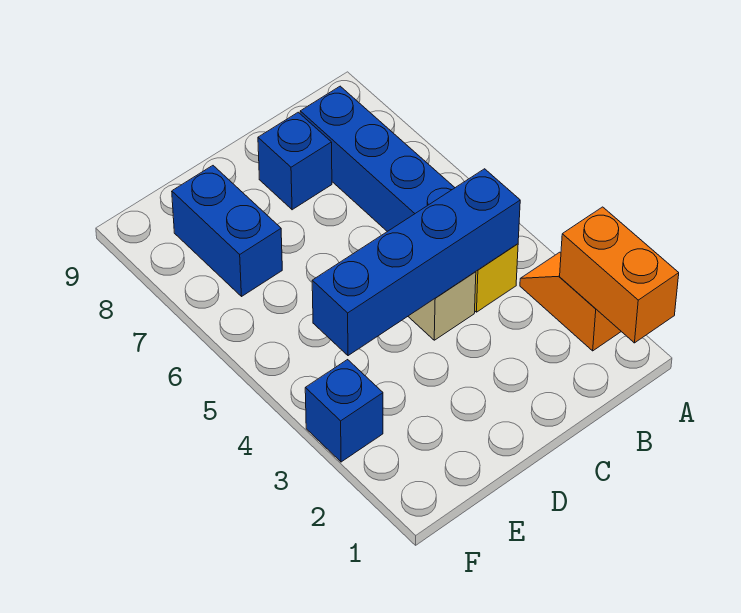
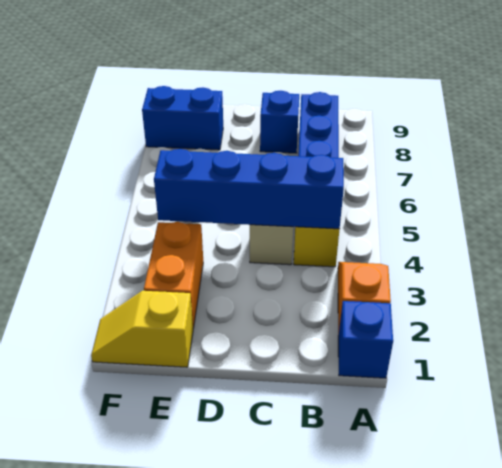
orange brick A1:A2 level 2 -> orange brick E2:E3 level 1
none -> yellow slope E1:F1 level 1 top E
blue brick E7:E8 level 1 -> blue brick E8:F8 level 1
blue brick F3 level 1 -> blue brick A1 level 1

